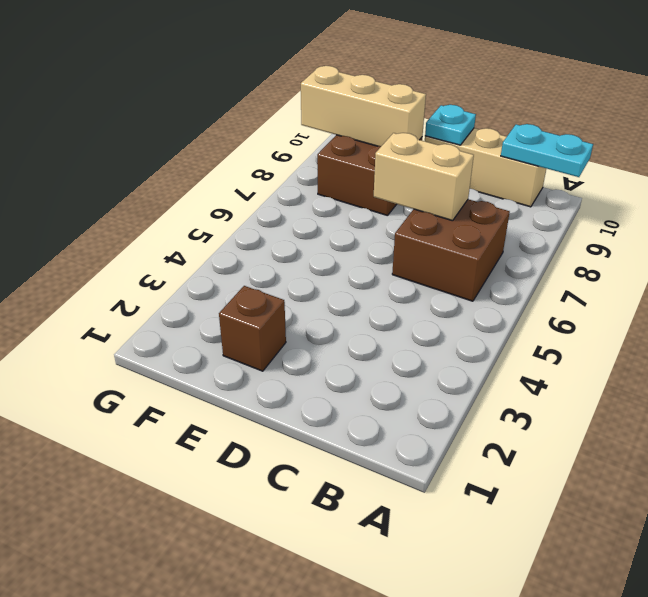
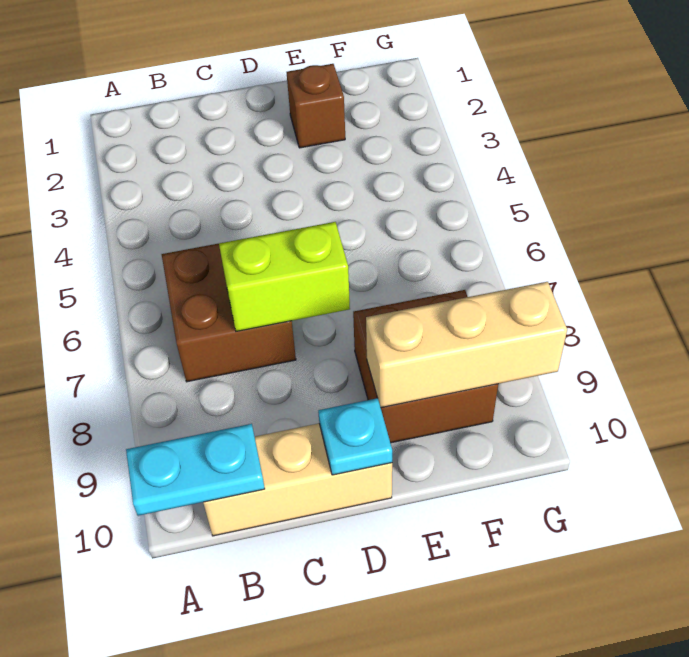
tan brick C7:D7 level 2 -> lime brick C7:D7 level 2

